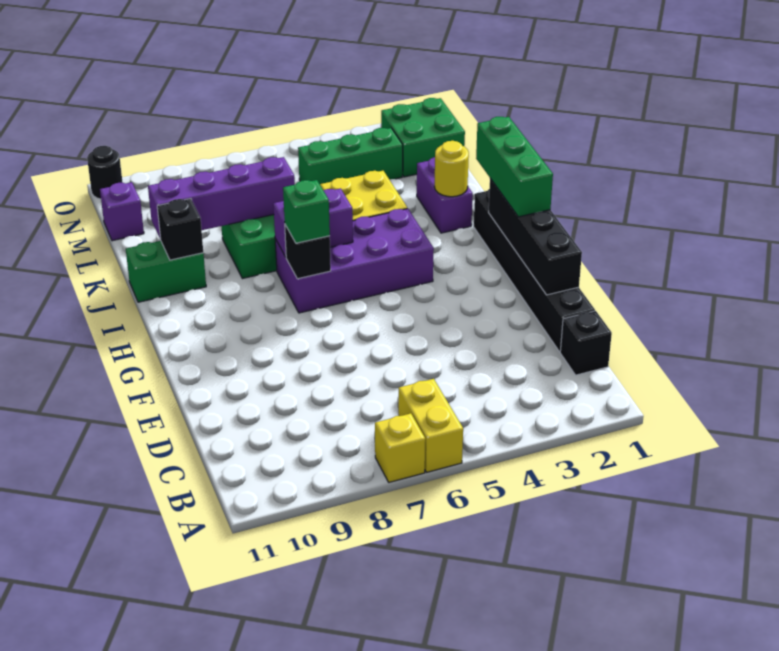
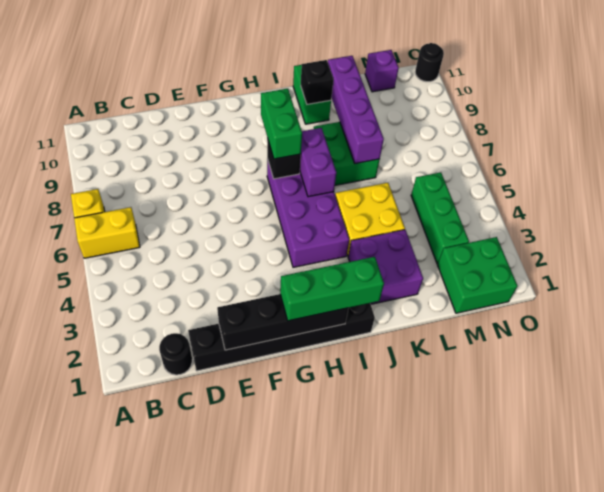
black brick C1 level 1 -> black round brick C1 level 1
green brick H7 level 3 -> green brick H7:H8 level 3
purple brick J2:K2 level 1 -> purple brick J2:K3 level 1
yellow round brick J2 level 2 -> none

